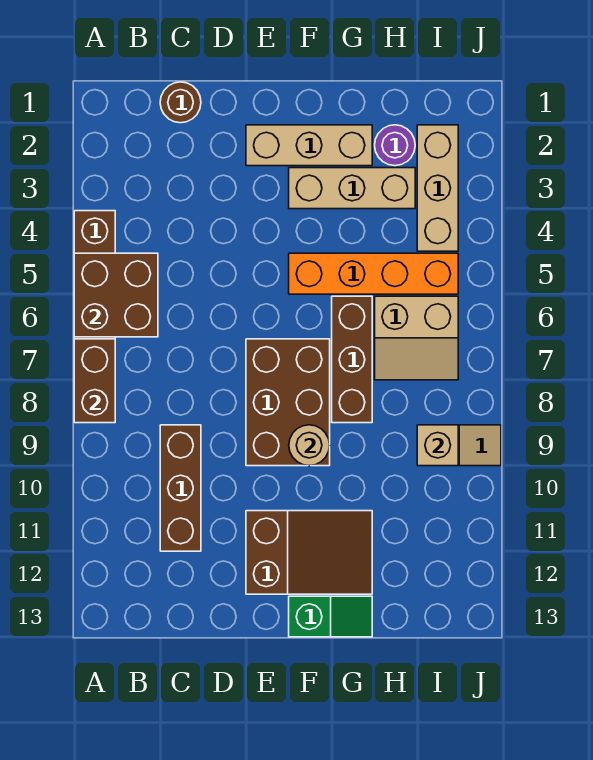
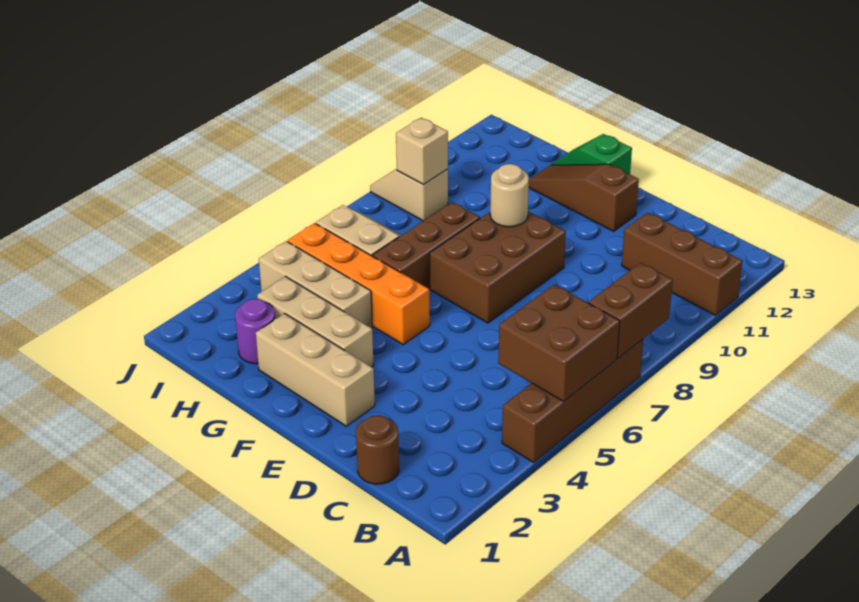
brown brick C9:C11 level 1 -> brown brick A11:C11 level 1
brown slope E11:G12 level 1 top E -> brown slope E12:G12 level 1 top E
tan brick I2:I4 level 1 -> tan brick G4:I4 level 1

